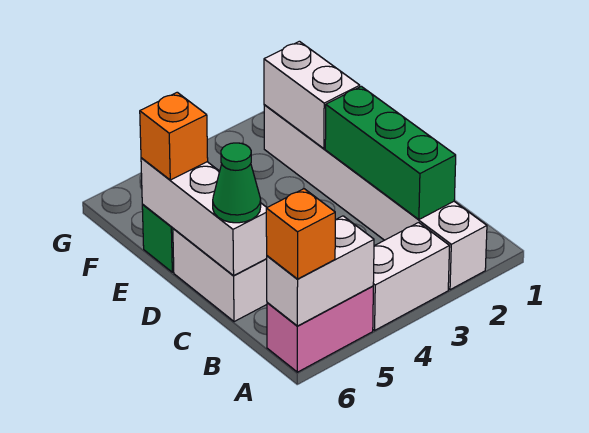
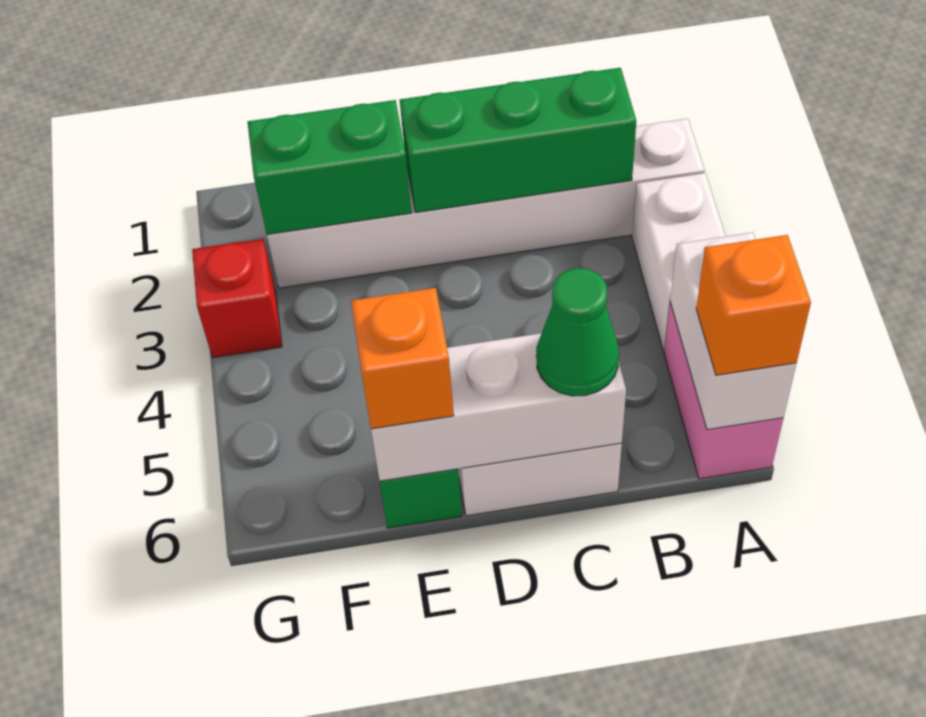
white brick E2:F2 level 2 -> green brick E2:F2 level 2
none -> red brick G3 level 1

